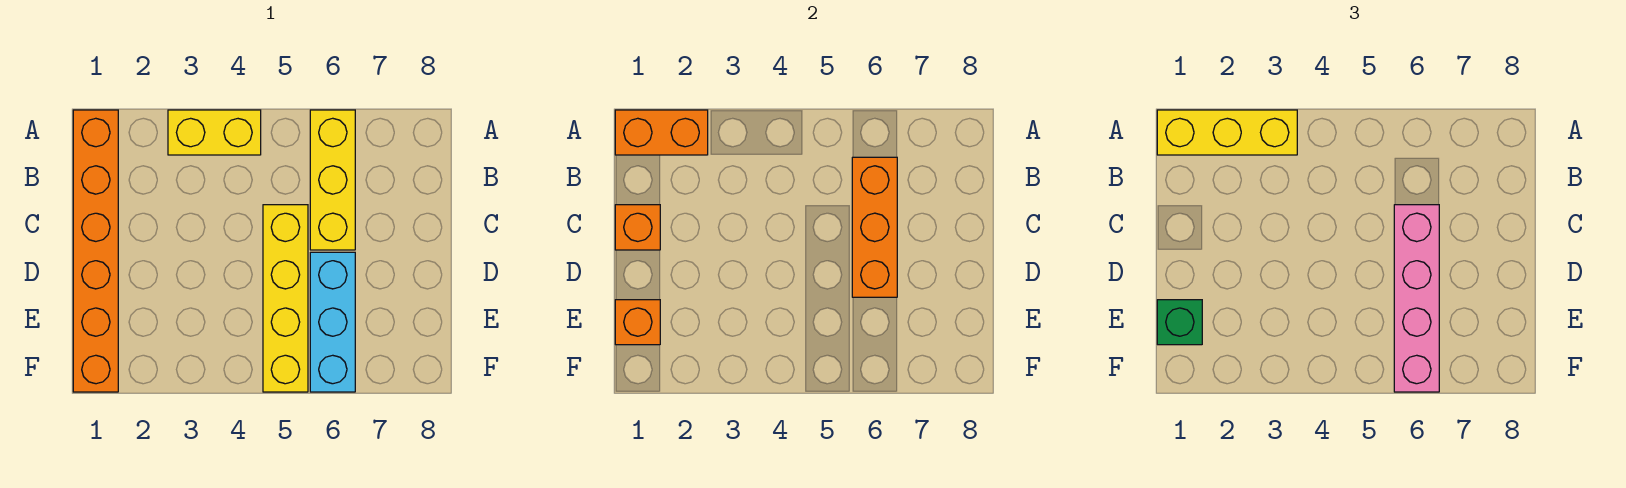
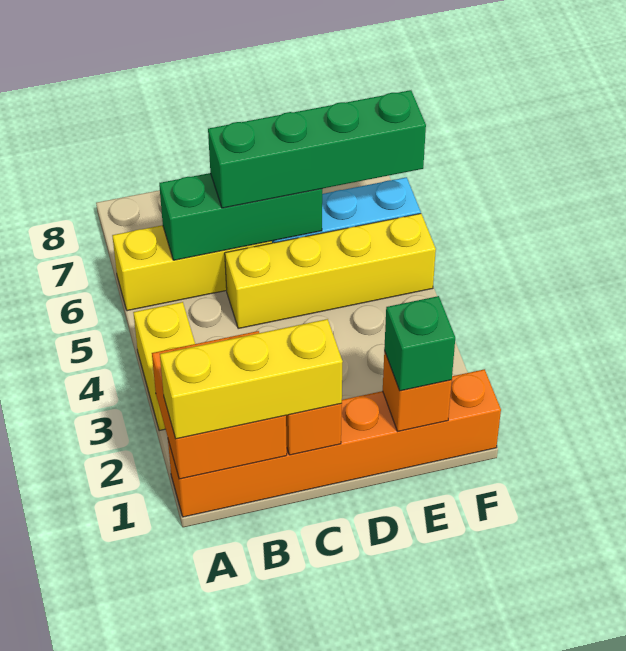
orange brick A1:A2 level 2 -> orange brick A1:B2 level 2
yellow brick A1:A3 level 3 -> yellow brick A1:C1 level 3
orange brick B6:D6 level 2 -> green brick B6:D6 level 2
pink brick C6:F6 level 3 -> green brick C6:F6 level 3

